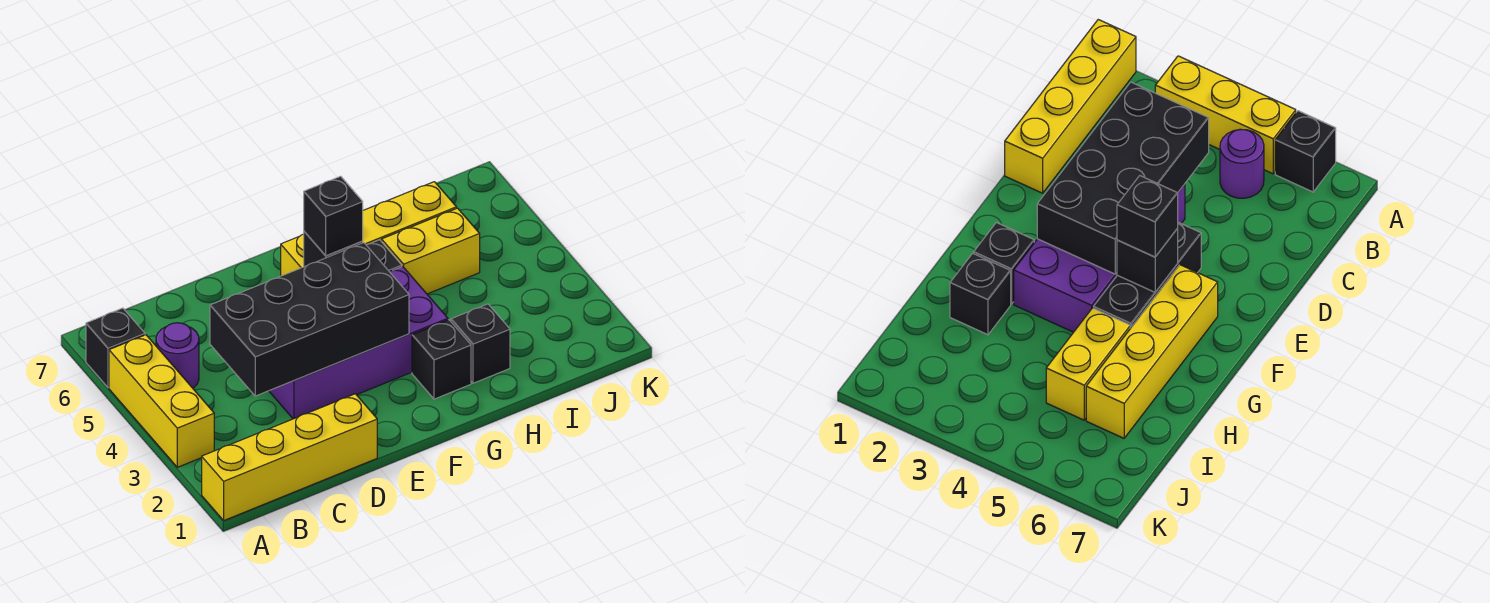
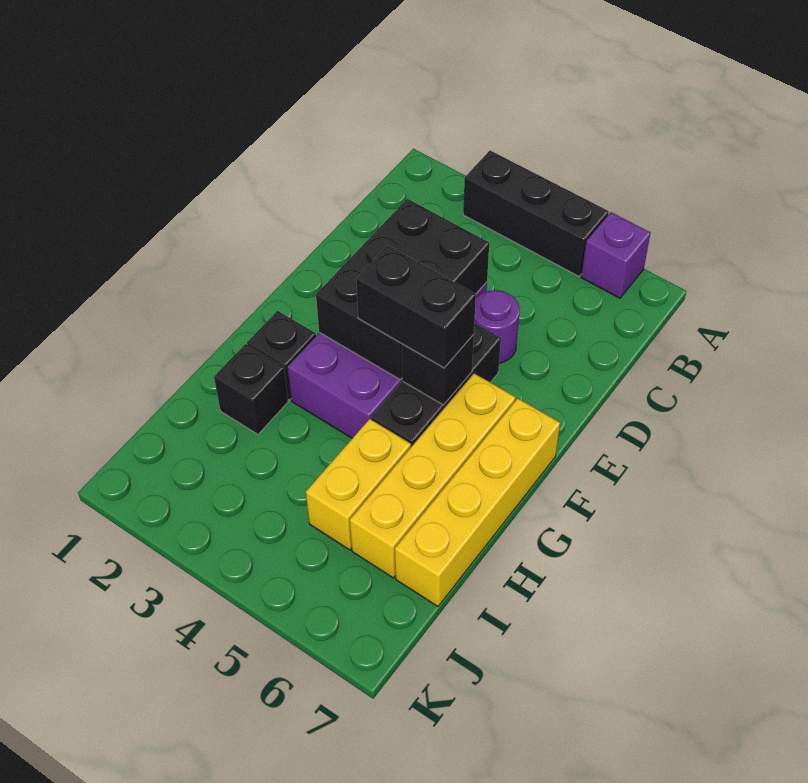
yellow brick A1:D1 level 1 -> yellow brick F7:I7 level 1
yellow brick A3:A5 level 1 -> black brick A3:A5 level 1
black brick A6 level 1 -> purple brick A6 level 1
purple round brick B5 level 1 -> purple round brick D5 level 1
black brick C3:F4 level 2 -> black brick D3:F4 level 2
black brick F5 level 3 -> black brick F4:F5 level 3

